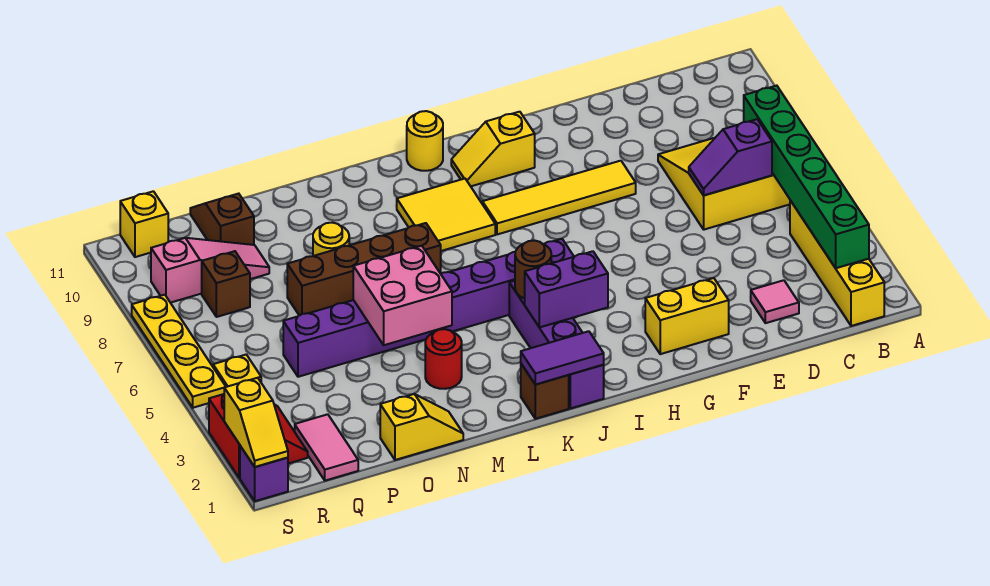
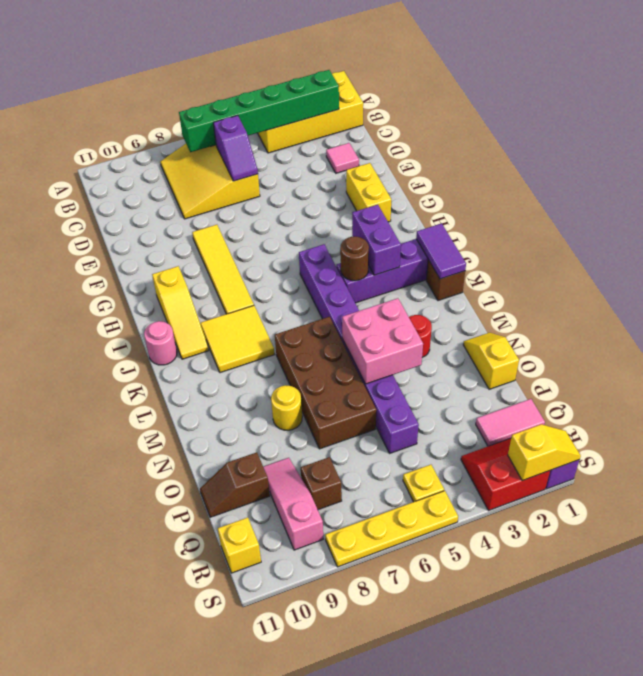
yellow brick B1:B4 level 1 -> yellow brick A1:B4 level 1
yellow slope H10:I10 level 1 top H -> yellow slope H10:J10 level 1 top H
yellow round brick J11 level 1 -> pink round brick J11 level 1
brown brick L7:O7 level 1 -> brown brick L6:O7 level 1

